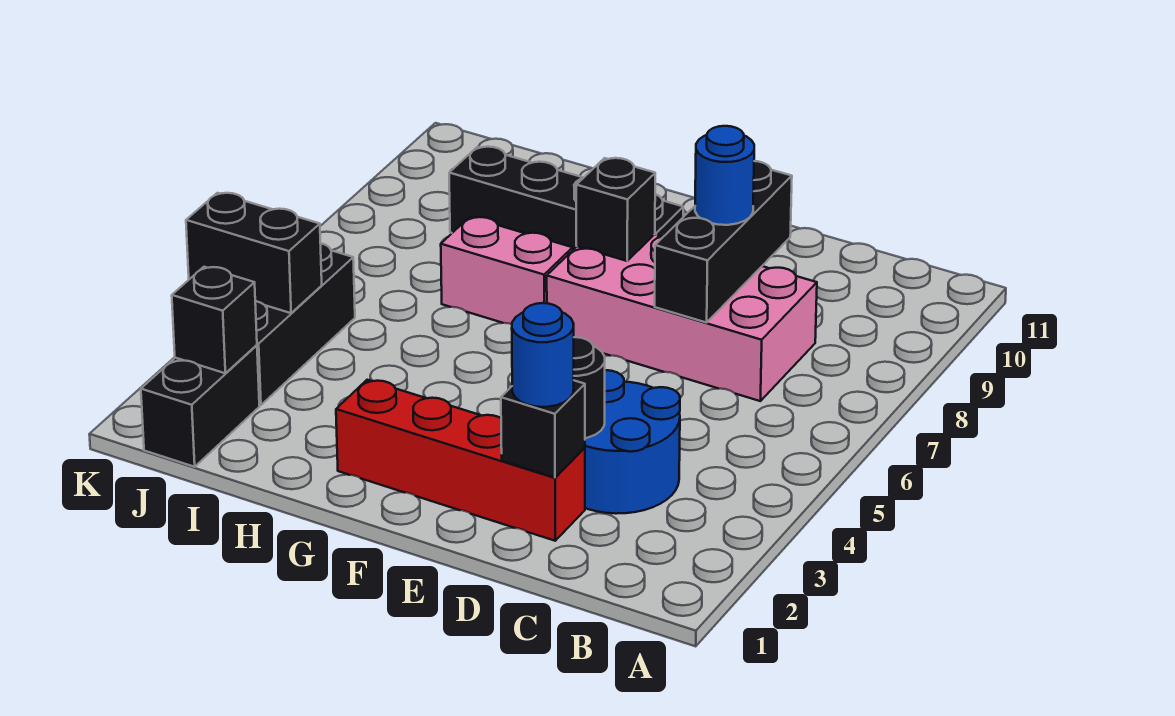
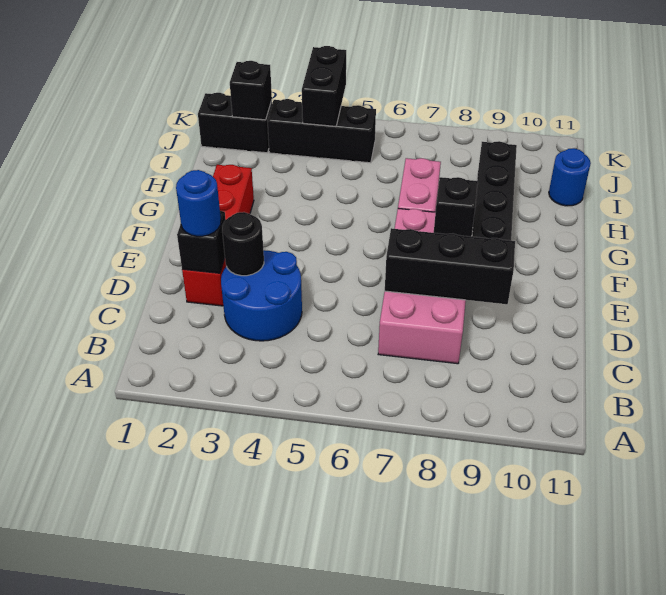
blue round brick D8 level 3 -> blue round brick I11 level 1

